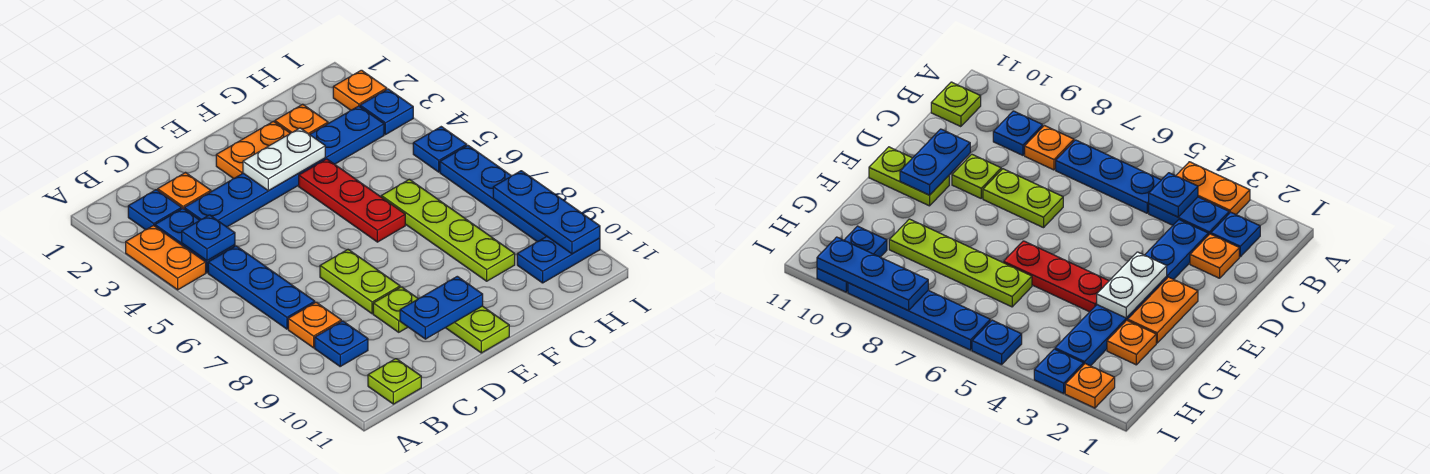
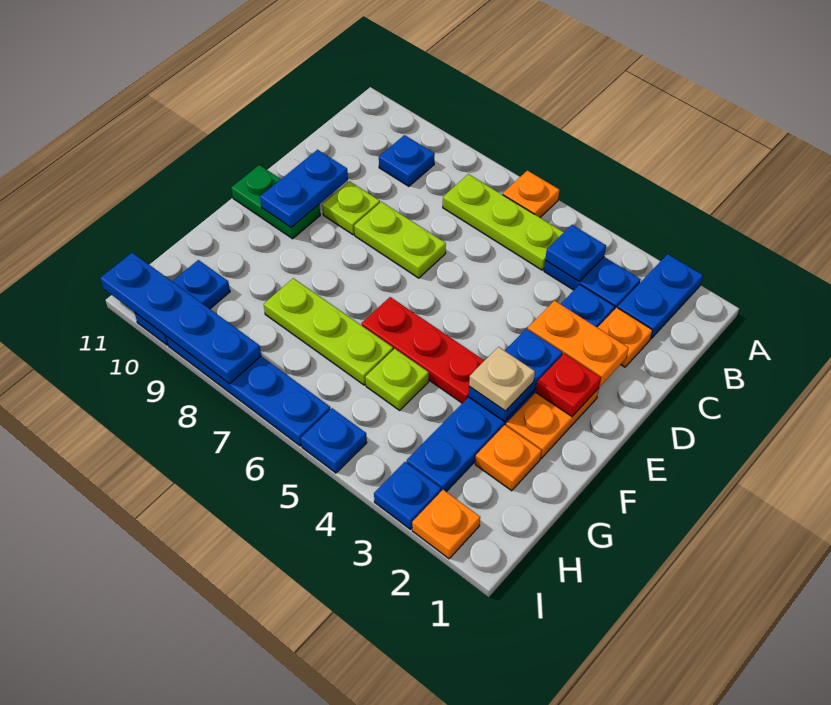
orange plate A3:A4 level 1 -> orange plate D2:D3 level 2
blue plate B2 level 1 -> blue plate A2:B2 level 1
blue plate B5:B7 level 1 -> lime plate B5:B7 level 1
orange plate B8 level 1 -> orange plate A6 level 1
lime plate B11 level 1 -> lime plate G5 level 1
none -> red plate E2 level 2
white plate E3:F3 level 2 -> blue plate E3:F3 level 2
lime plate E10:E11 level 1 -> green plate E10:E11 level 1
none -> tan plate F3 level 3
lime plate G6:G9 level 1 -> lime plate G6:G8 level 1
blue plate I8:I10 level 2 -> blue plate I8:I11 level 2

